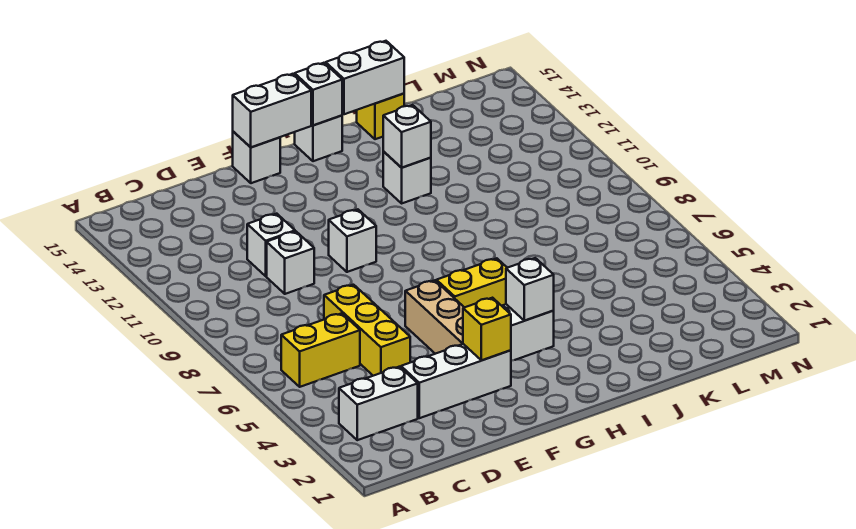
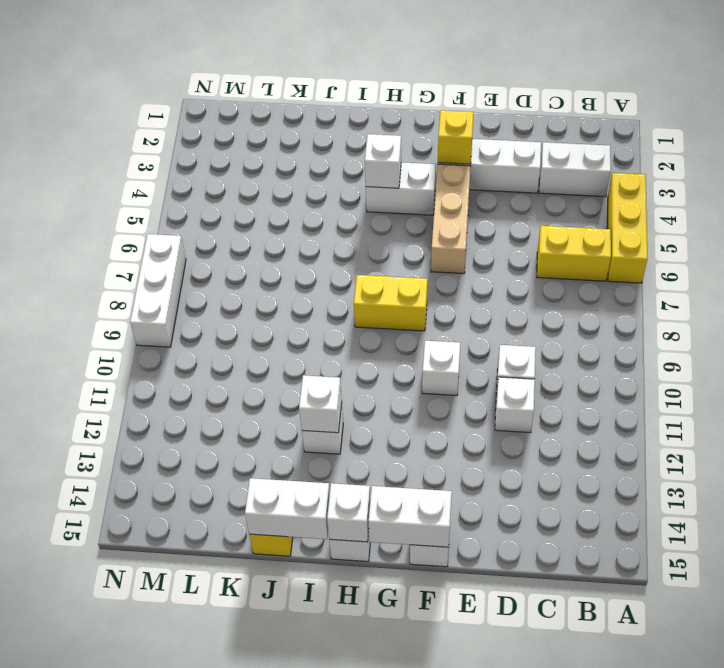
yellow brick D5:D7 level 1 -> yellow brick A4:A6 level 1
yellow brick G6:H6 level 1 -> yellow brick G8:H8 level 1
none -> white brick N7:N9 level 1

